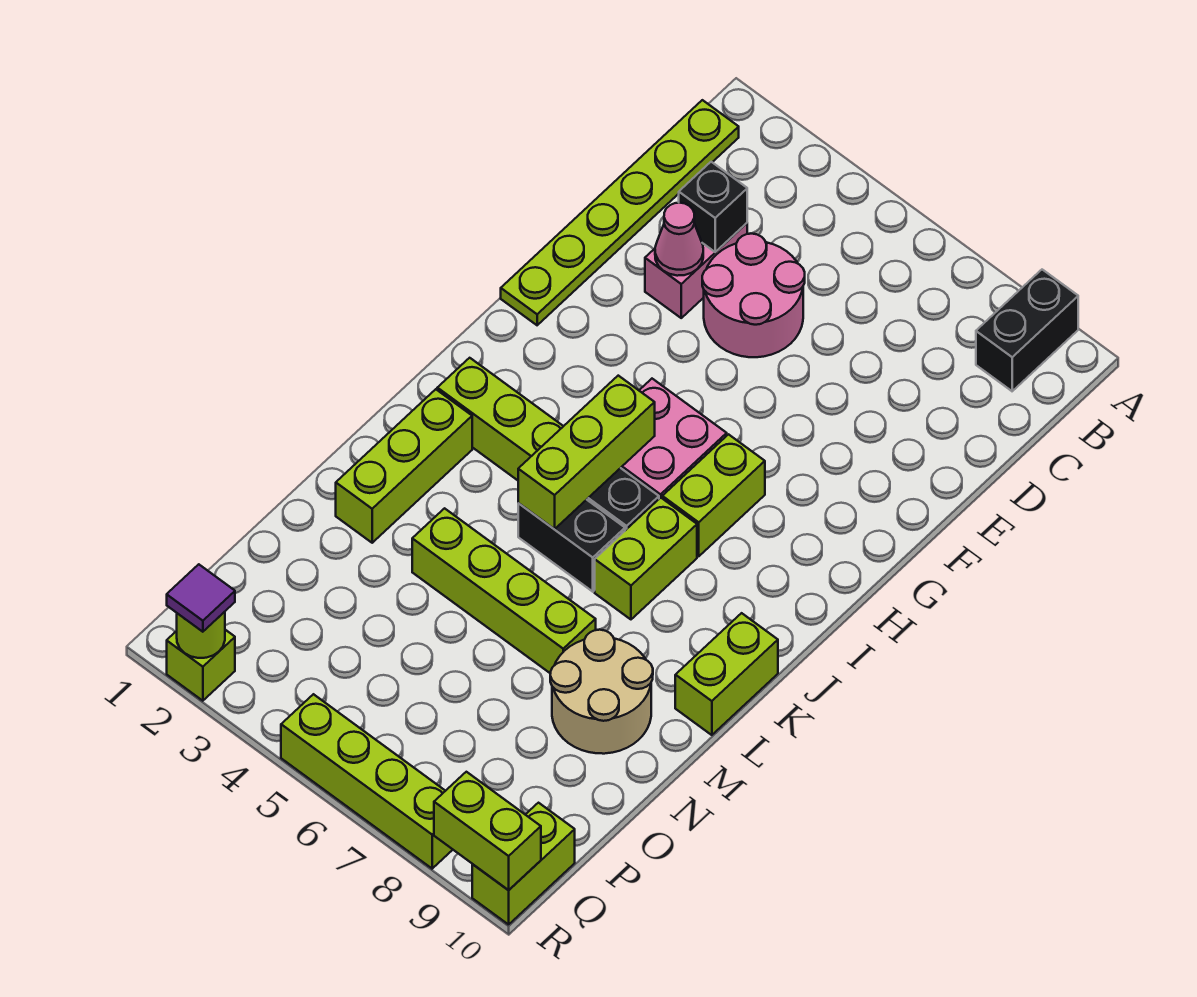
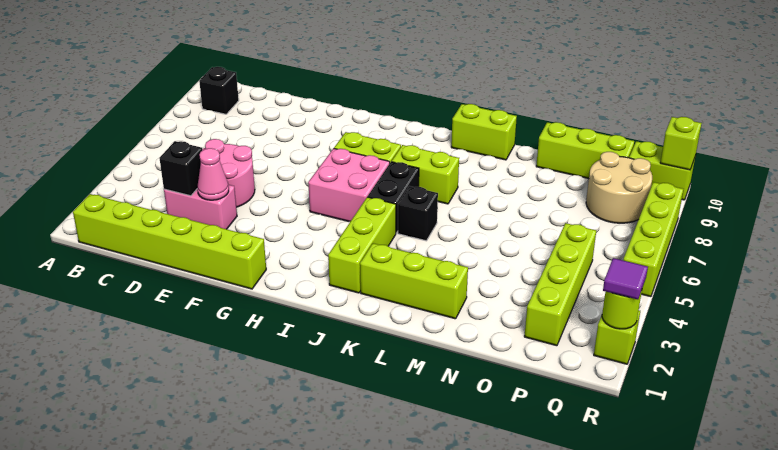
black brick A9:B9 level 1 -> black brick B9 level 1
lime plate B1:G1 level 1 -> lime brick B1:G1 level 1
lime brick I5:K5 level 2 -> lime brick N10:P10 level 1
black brick K5:K6 level 1 -> black brick K5 level 1
lime brick M4:M7 level 1 -> lime brick P2:P5 level 1
tan round brick M8:N9 level 1 -> tan round brick P8:Q9 level 1
lime brick R9:R10 level 2 -> lime brick R10 level 2

